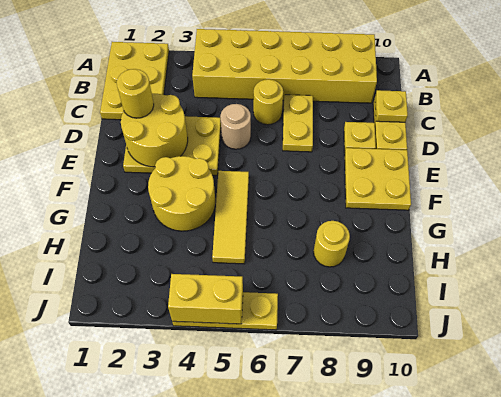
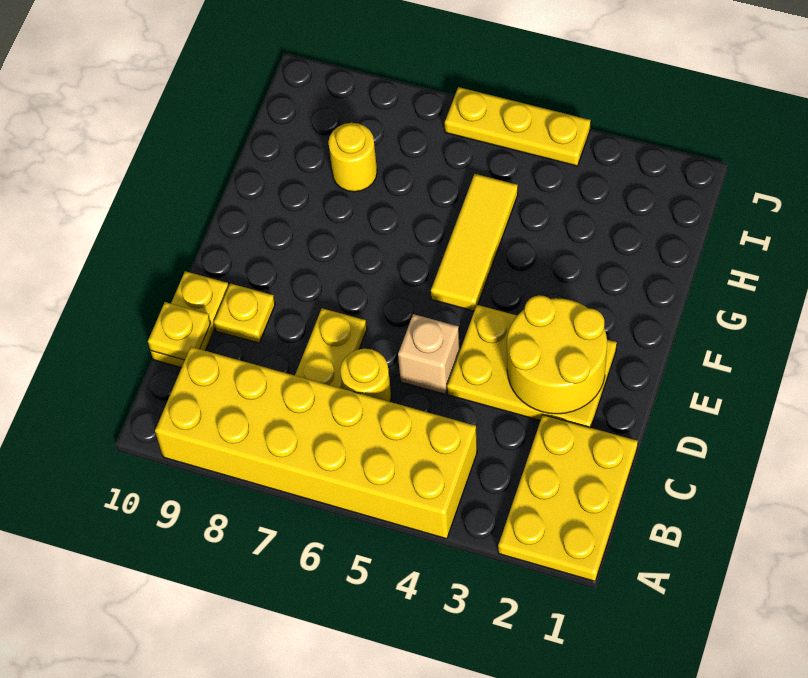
yellow round brick D2 level 3 -> none
tan round brick D5 level 1 -> tan brick D5 level 1
yellow plate E9:F10 level 1 -> none
yellow round brick F3:G4 level 1 -> none
yellow brick J4:J5 level 2 -> none

